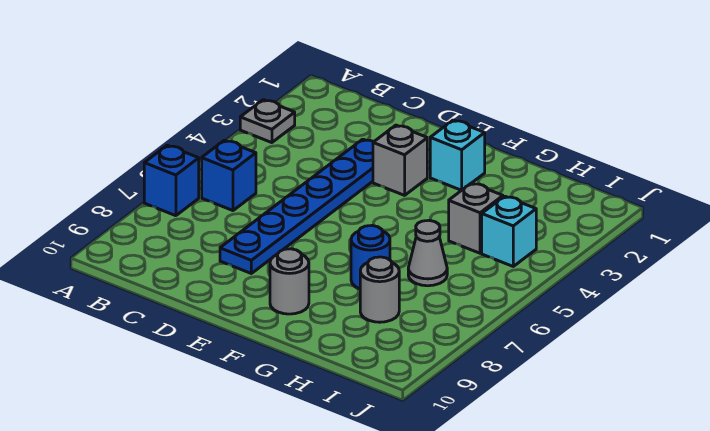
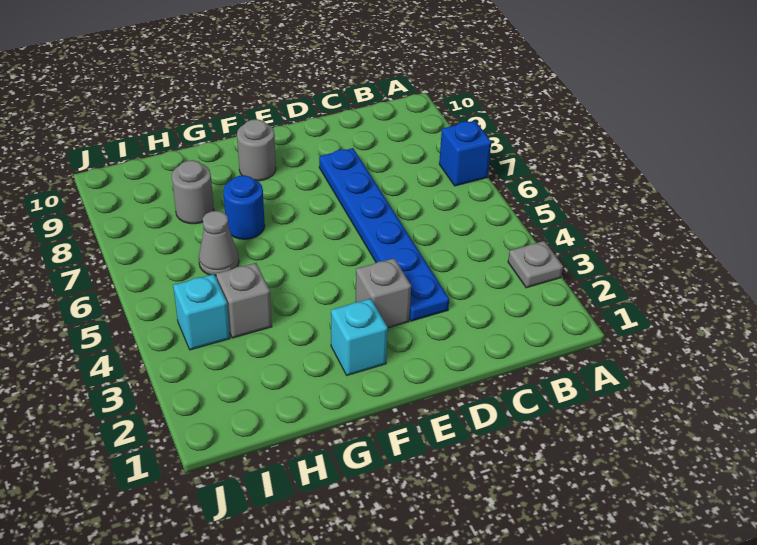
blue brick B6 level 1 -> none

